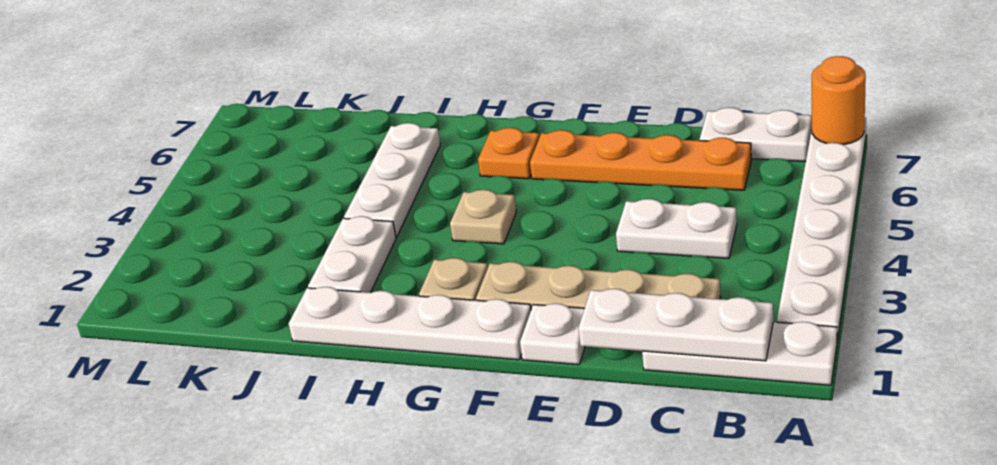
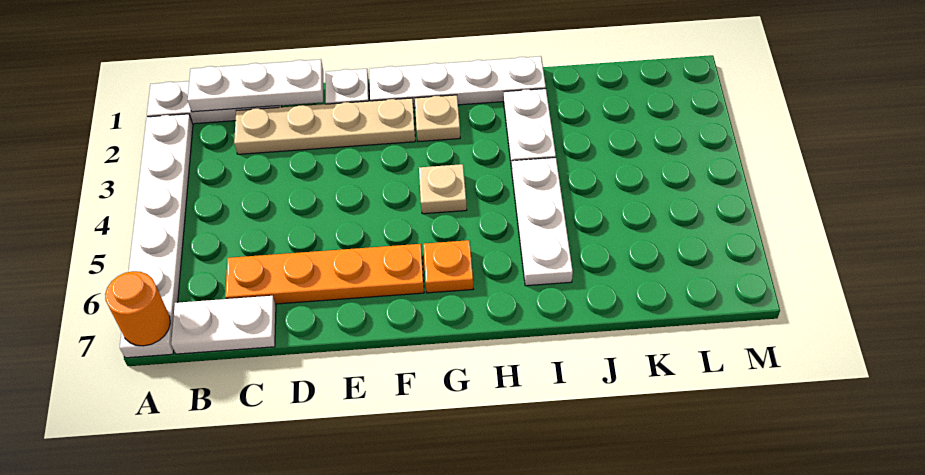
white plate C4:D4 level 1 -> none

